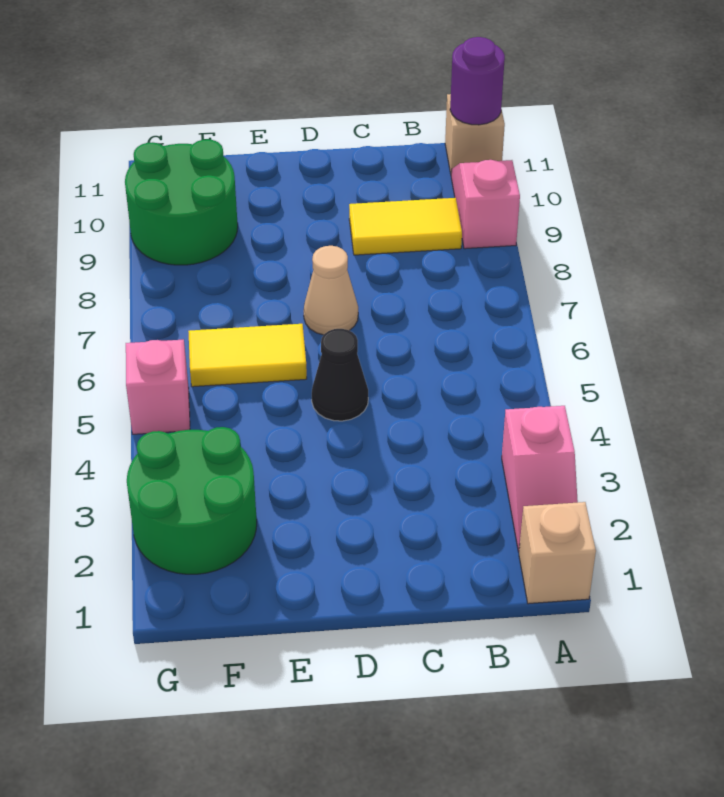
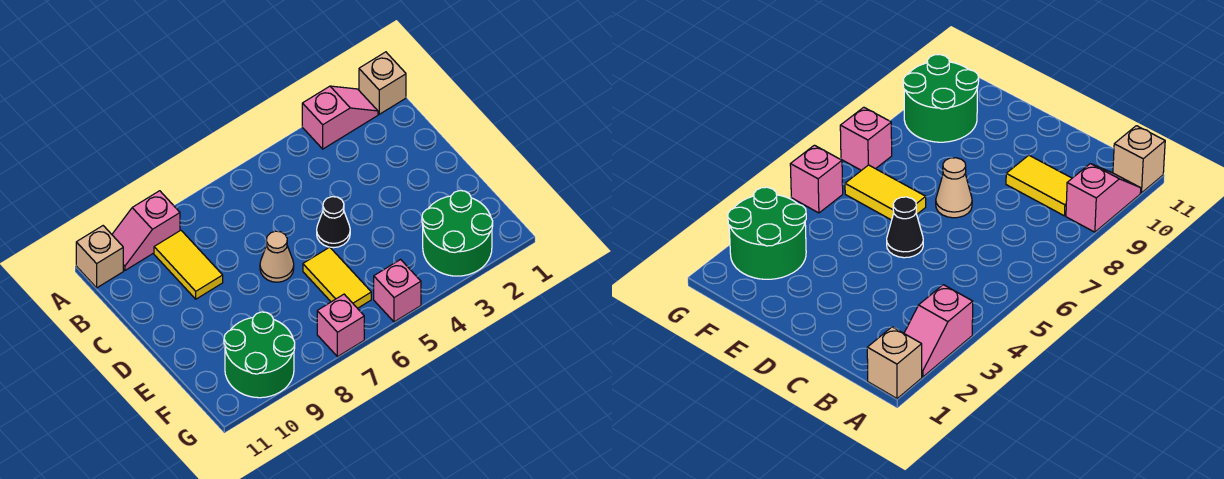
purple round brick A11 level 2 -> none
none -> pink brick G7 level 1

